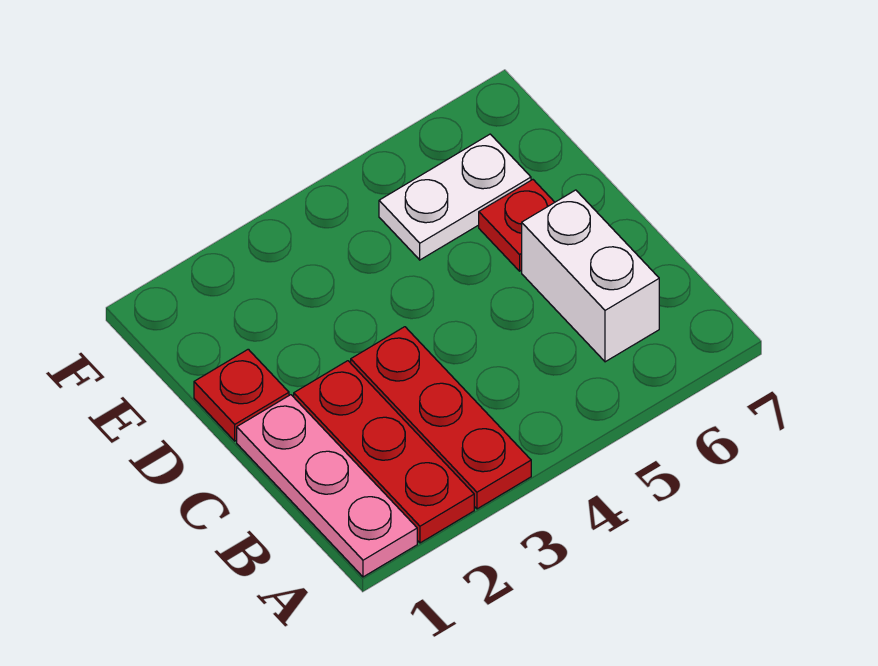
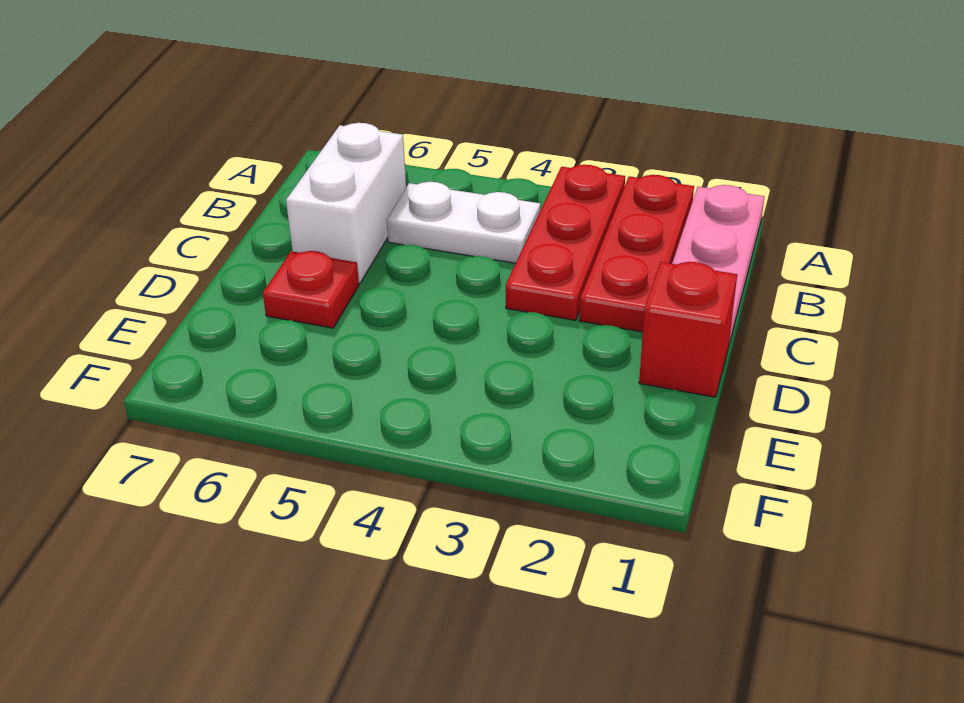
red plate D1 level 1 -> red brick D1 level 1
white plate E5:E6 level 1 -> white plate B4:B5 level 1

